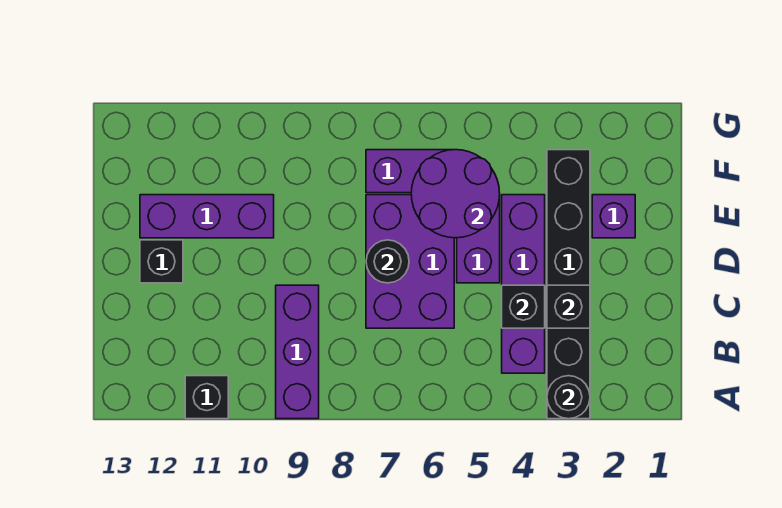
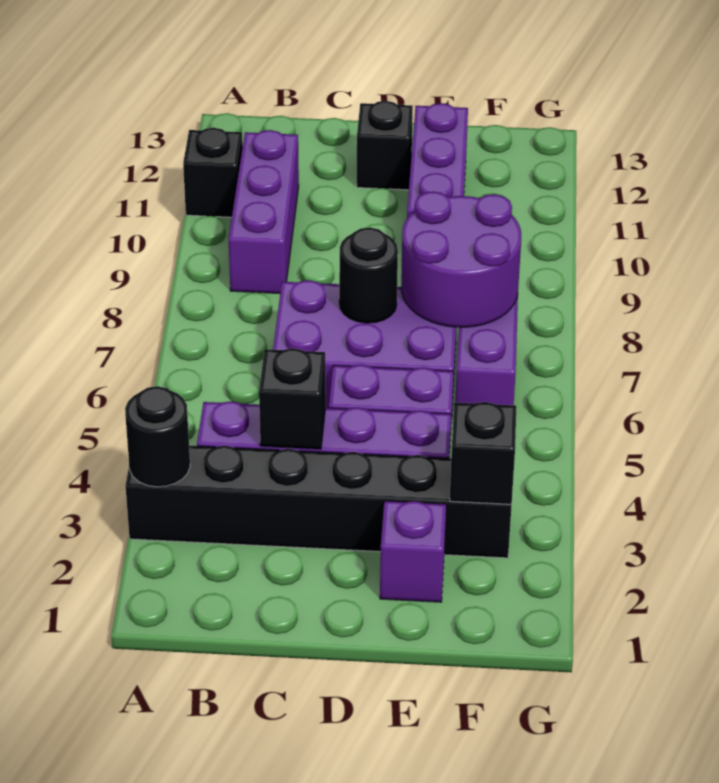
purple brick A9:C9 level 1 -> purple brick B9:B11 level 1
black brick C3 level 2 -> black brick F3 level 2
purple round brick E5:F6 level 2 -> purple round brick E7:F8 level 2

